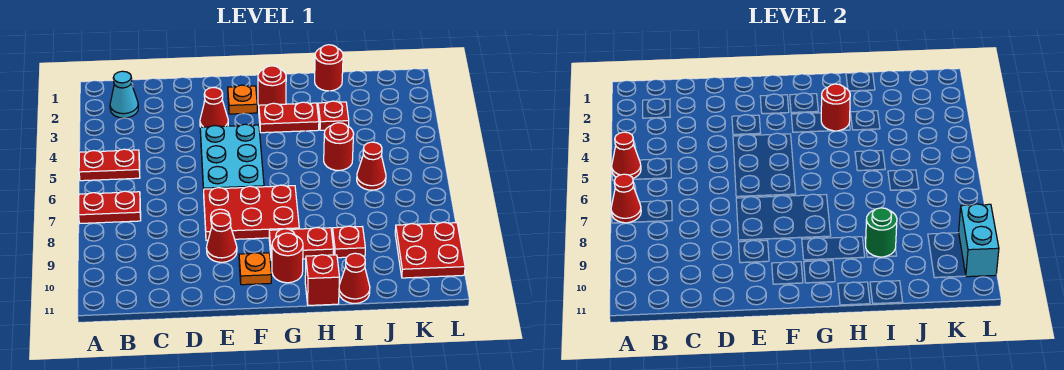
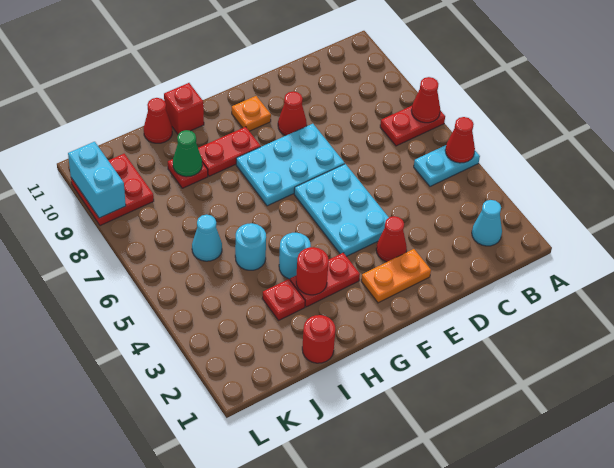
red plate A5:B5 level 1 -> cyan plate A5:B5 level 1
red plate E7:G8 level 1 -> cyan plate E7:G8 level 1
orange plate F2 level 1 -> orange plate E2:F2 level 1
red round brick G2 level 1 -> none
red round brick G10 level 1 -> none
none -> cyan round brick H4 level 1
red round brick I5 level 1 -> cyan round brick I5 level 1
green round brick I9 level 2 -> green cone I9 level 2
red cone J6 level 1 -> cyan cone J6 level 1

